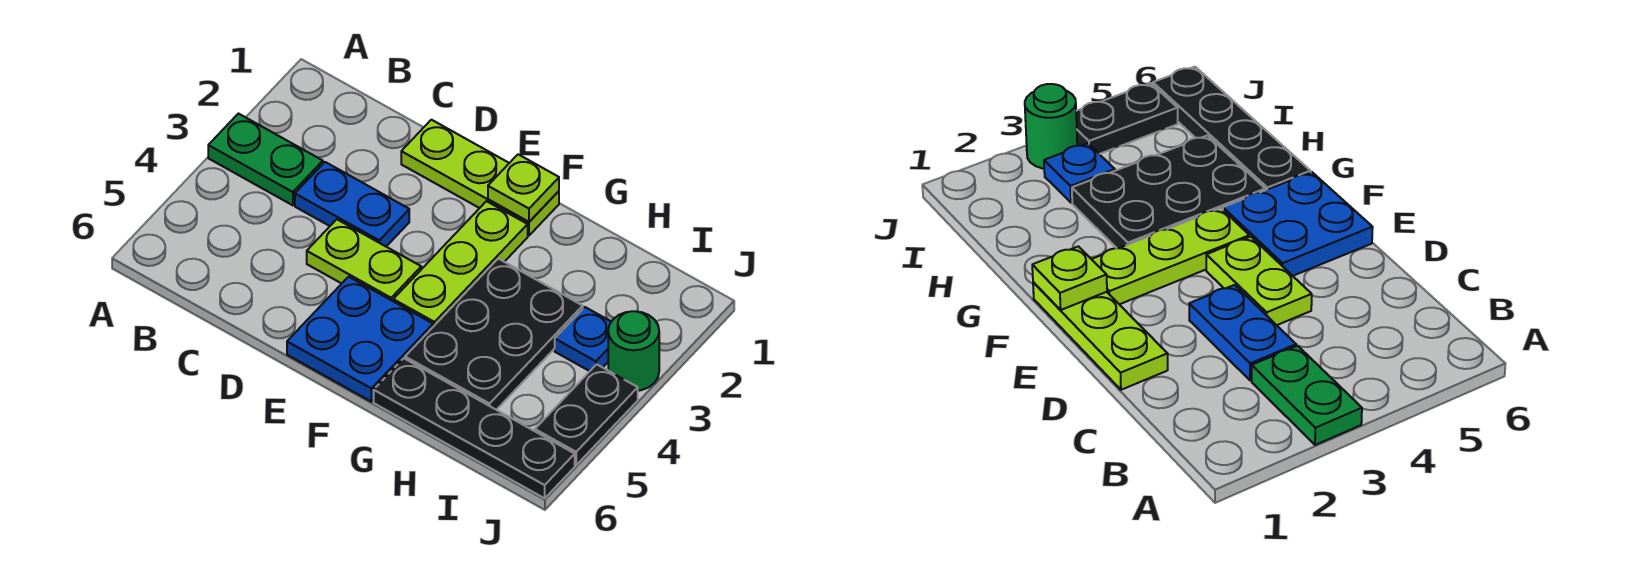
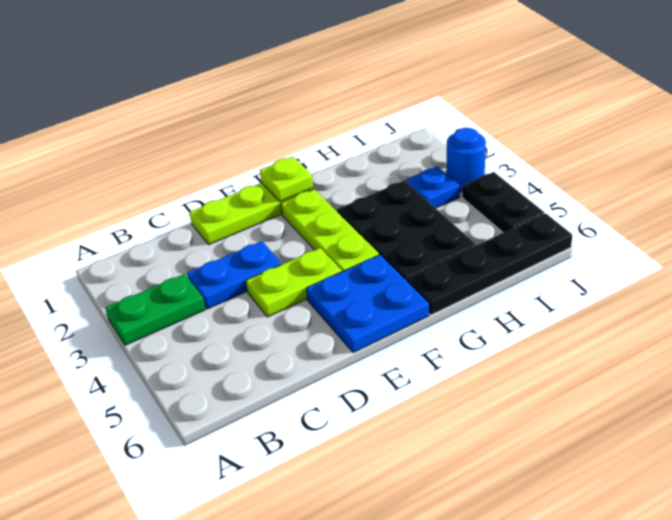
green round brick J3 level 1 -> blue round brick J3 level 1

